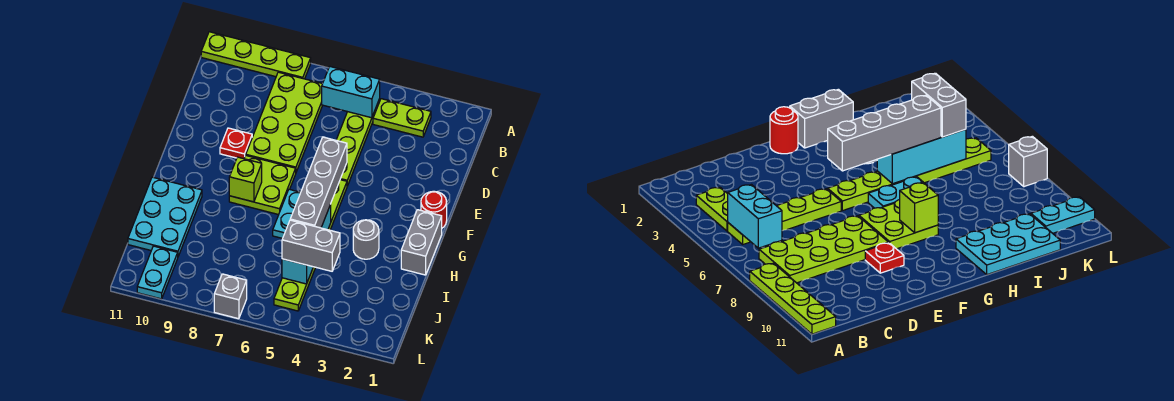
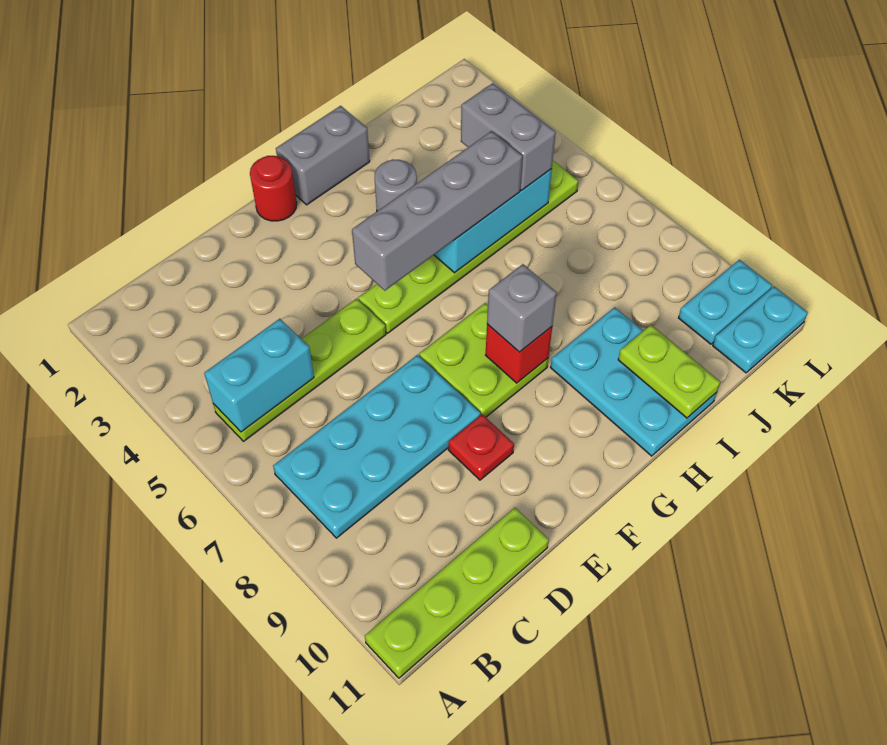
lime plate A8:A11 level 1 -> lime plate A11:D11 level 1
lime plate B3:B4 level 1 -> lime plate I10:I11 level 2
cyan brick B5:B6 level 2 -> cyan brick B5:C5 level 2
lime plate B7:E8 level 1 -> cyan plate B7:E8 level 1
cyan plate G6:H6 level 1 -> cyan plate K11:L11 level 1
lime brick G8 level 2 -> red brick G8 level 2
cyan plate H10:J11 level 1 -> cyan plate H9:I11 level 1
grey brick L7 level 1 -> grey brick G8 level 3

